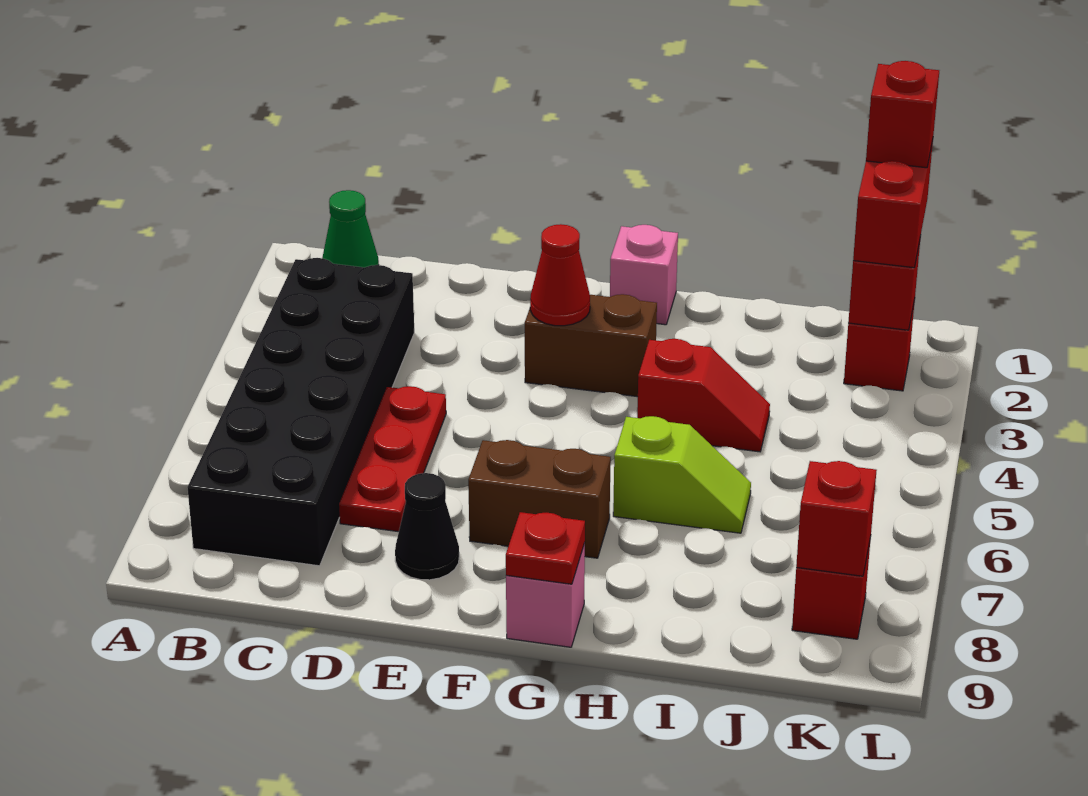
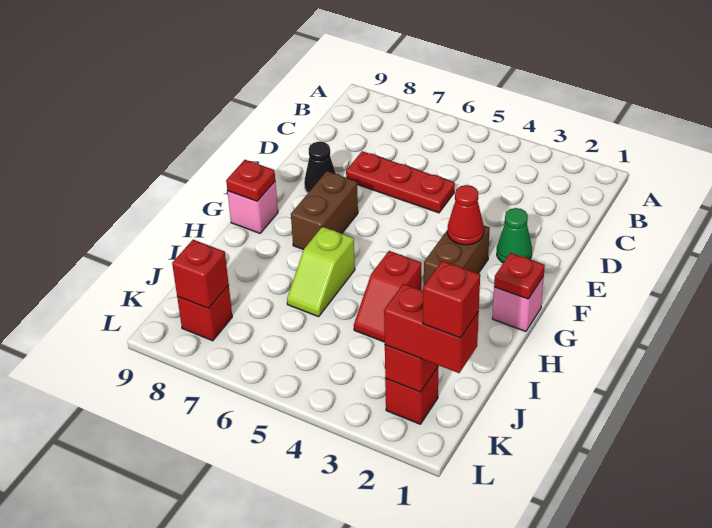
green cone B1 level 1 -> green cone E2 level 1
black brick B3:C8 level 1 -> none
none -> red plate G1 level 2

